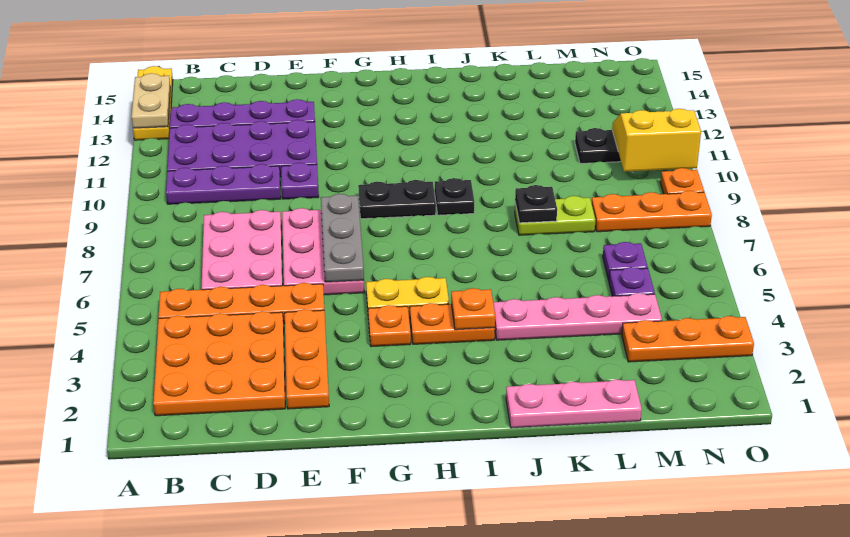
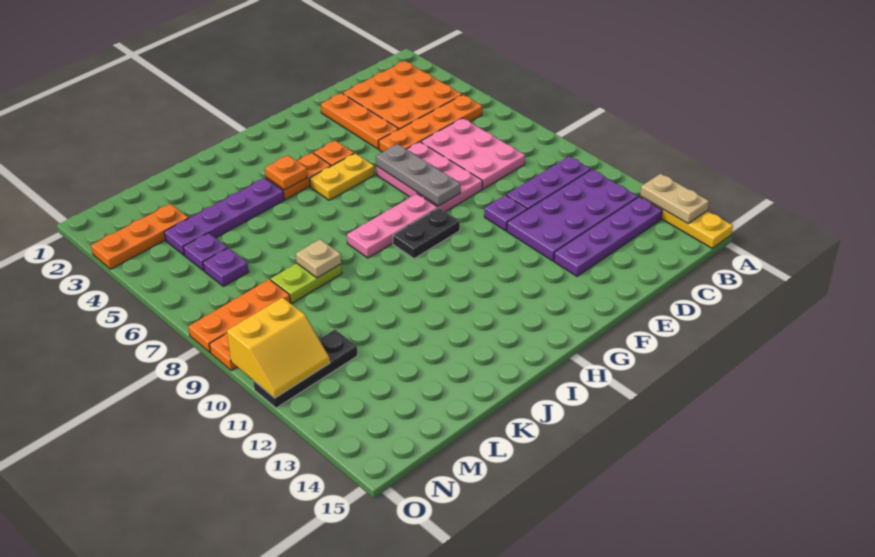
black plate I9 level 1 -> none
pink plate J1:L1 level 1 -> pink plate G8:I8 level 1
pink plate J4:M4 level 1 -> purple plate J4:M4 level 1
black plate K8 level 2 -> tan plate K8 level 2

